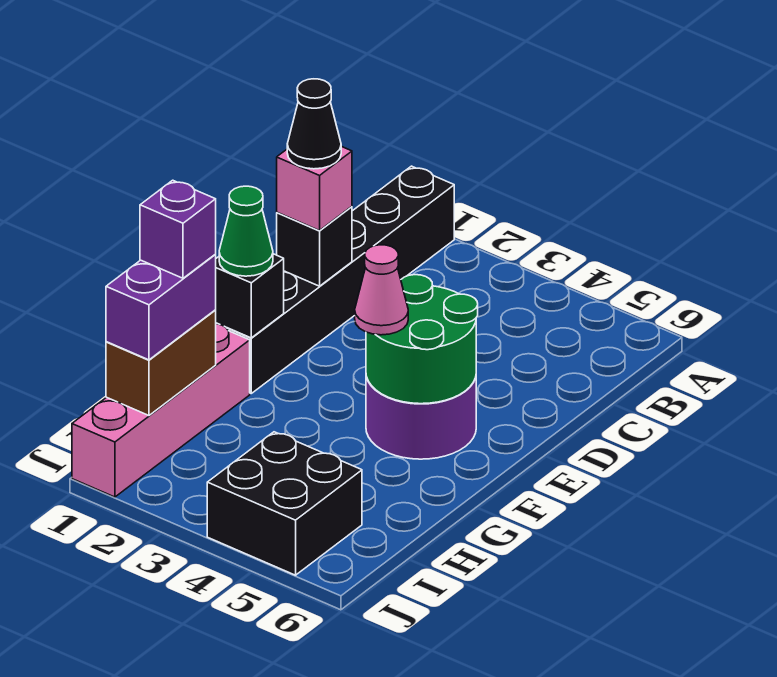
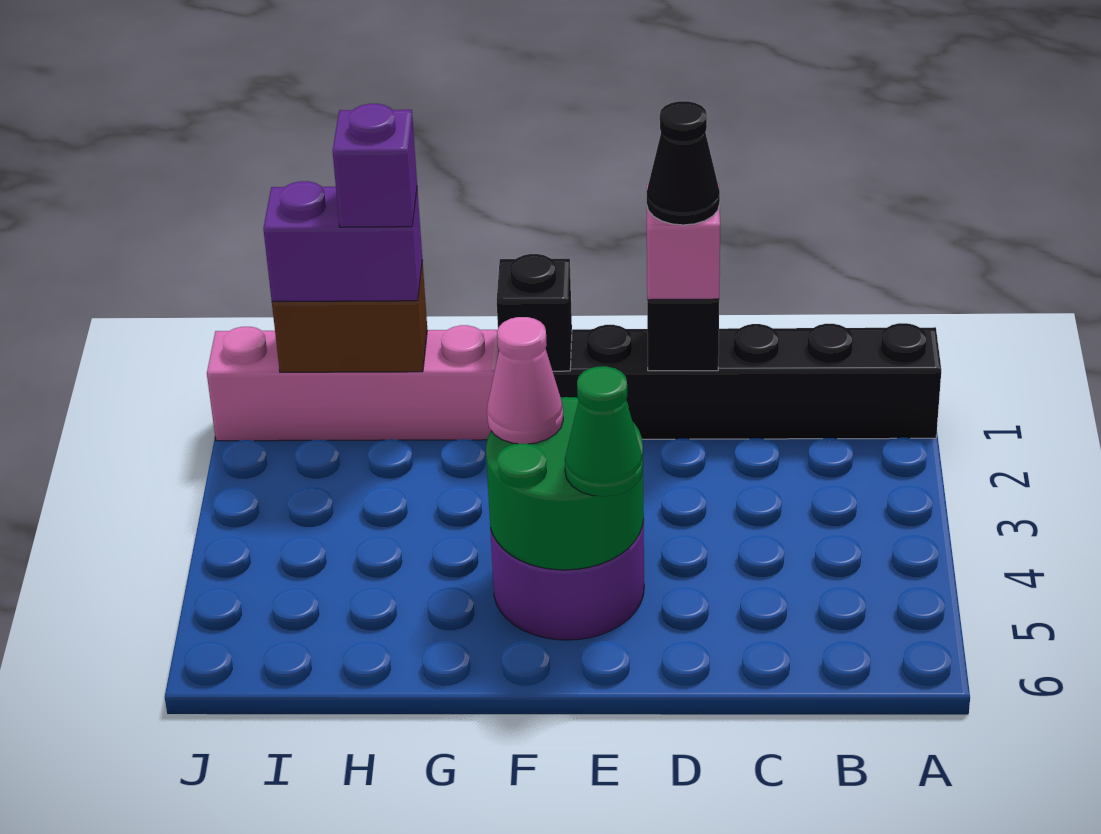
green cone F1 level 3 -> green cone E5 level 3
black brick I4:J5 level 1 -> none

